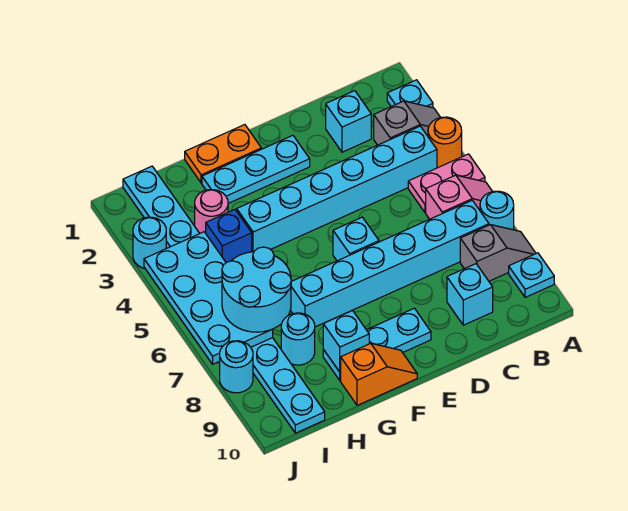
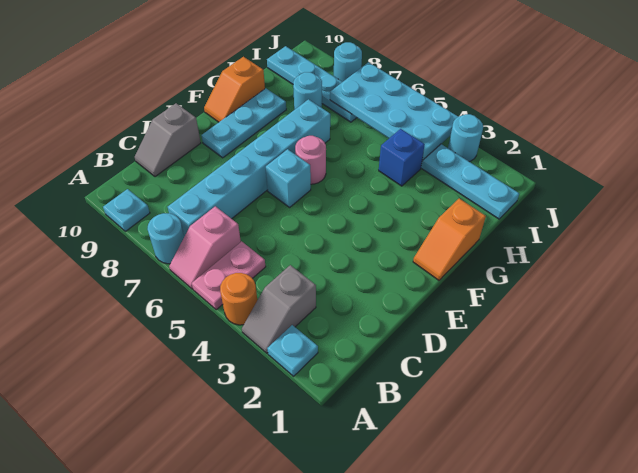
grey slope A8:B8 level 1 top B -> grey slope C10:D10 level 1 top D
cyan brick B4:G4 level 1 -> none
cyan brick C2 level 1 -> none
cyan brick C9 level 1 -> none
cyan plate E2:G2 level 1 -> none
orange plate F1:G1 level 1 -> orange slope F1:G1 level 1 top G
cyan brick G9 level 2 -> none
pink round brick H3 level 1 -> pink round brick F6 level 1
cyan round brick H6:I7 level 3 -> none

